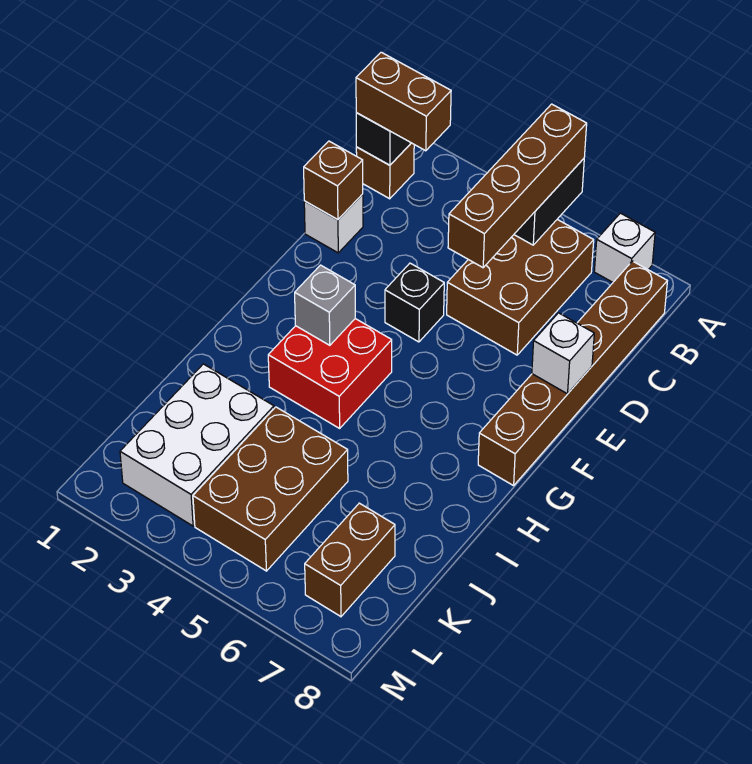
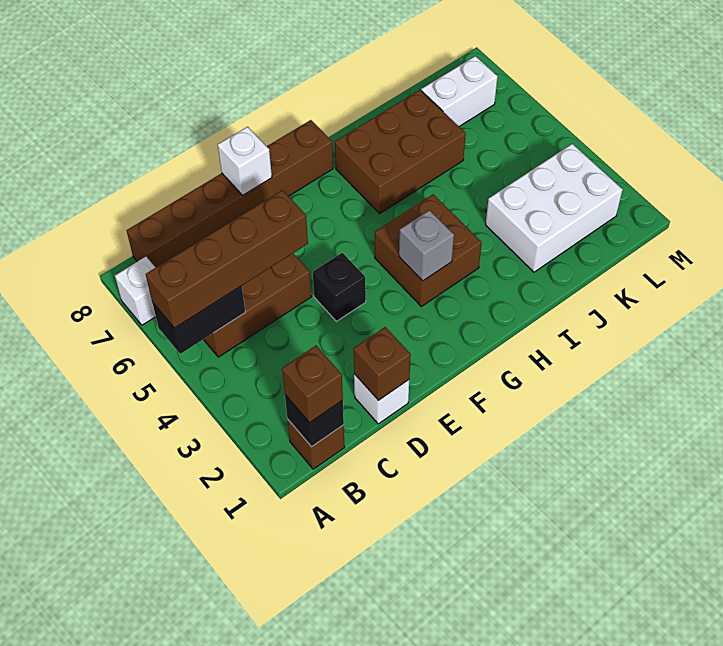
brown brick B1:B2 level 3 -> brown brick B1 level 3
red brick G3:H4 level 1 -> brown brick G3:H4 level 1
brown brick J4:L5 level 1 -> brown brick H6:J7 level 1
brown brick K7:L7 level 1 -> white brick K7:L7 level 1

